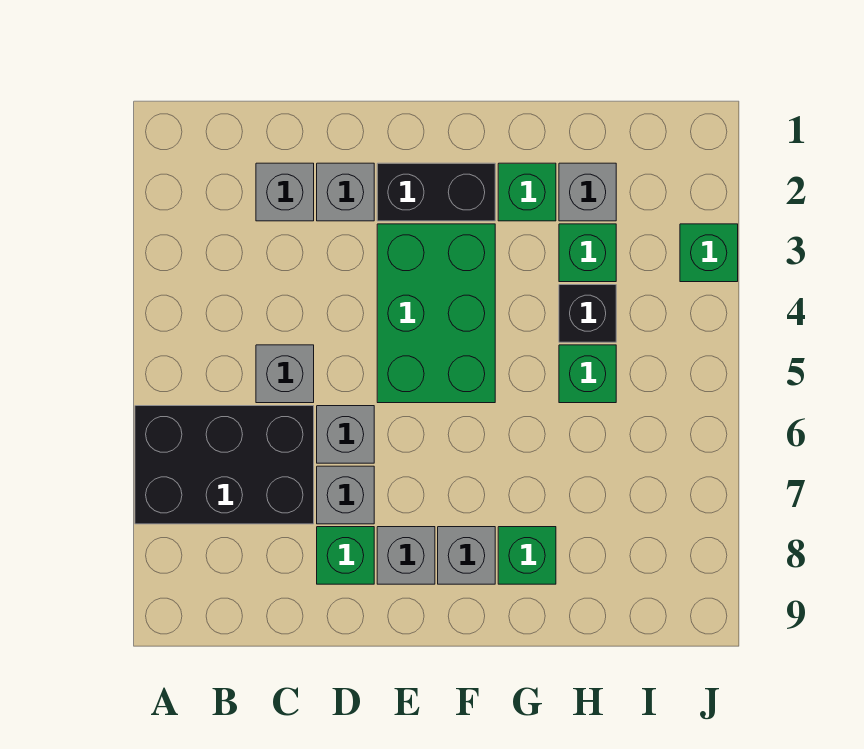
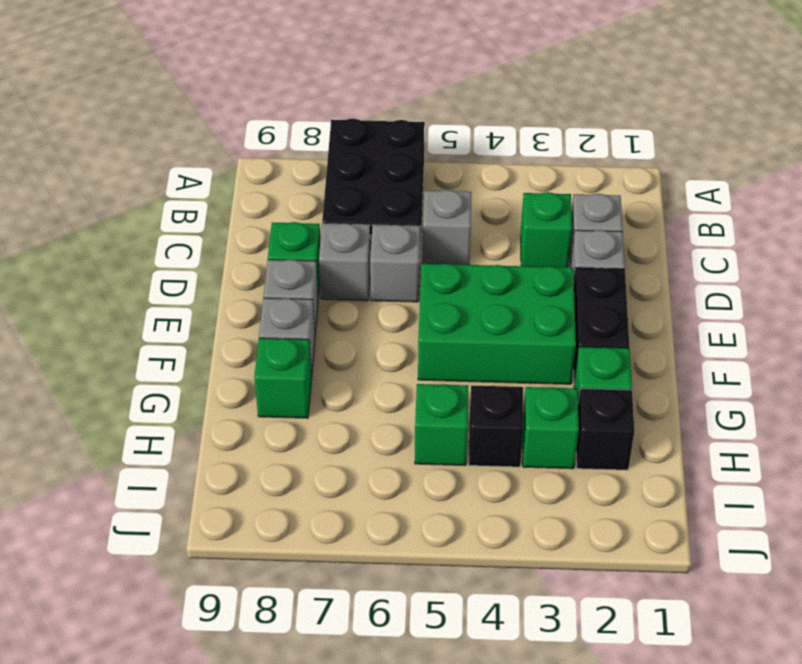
grey brick H2 level 1 -> black brick H2 level 1
green brick J3 level 1 -> green brick C3 level 1

